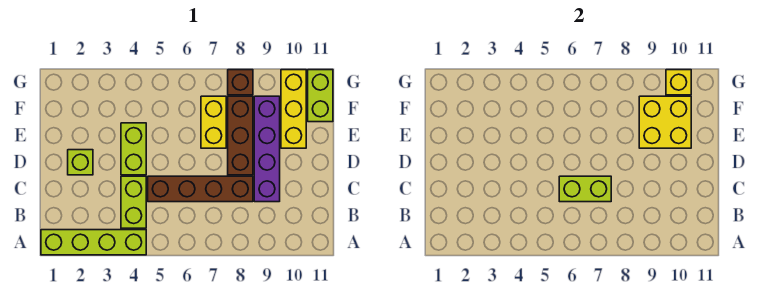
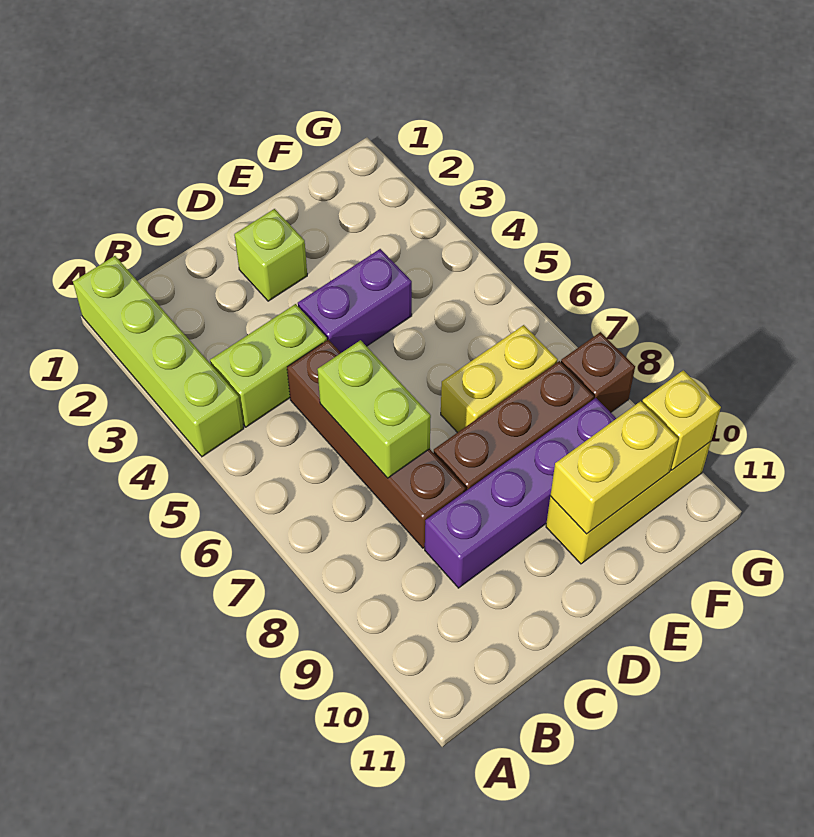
lime brick D4:E4 level 1 -> purple brick D4:E4 level 1
yellow brick E9:F10 level 2 -> yellow brick E10:F10 level 2
lime brick F11:G11 level 1 -> none

